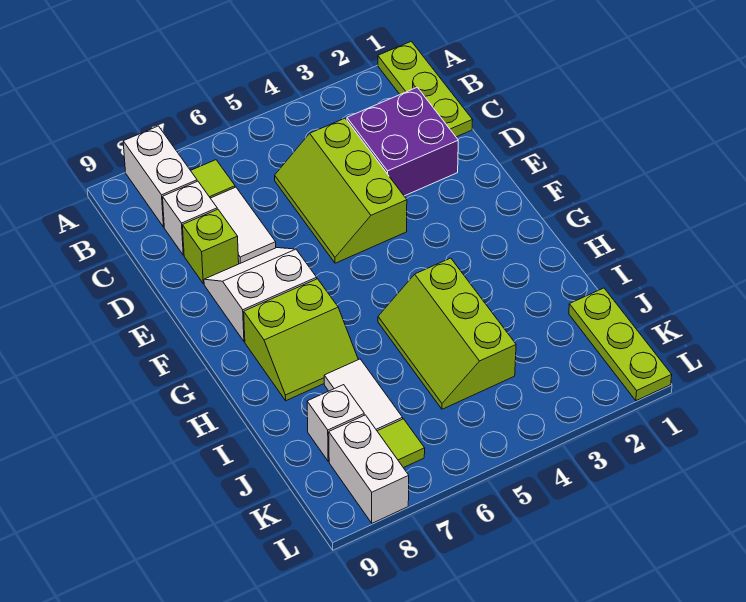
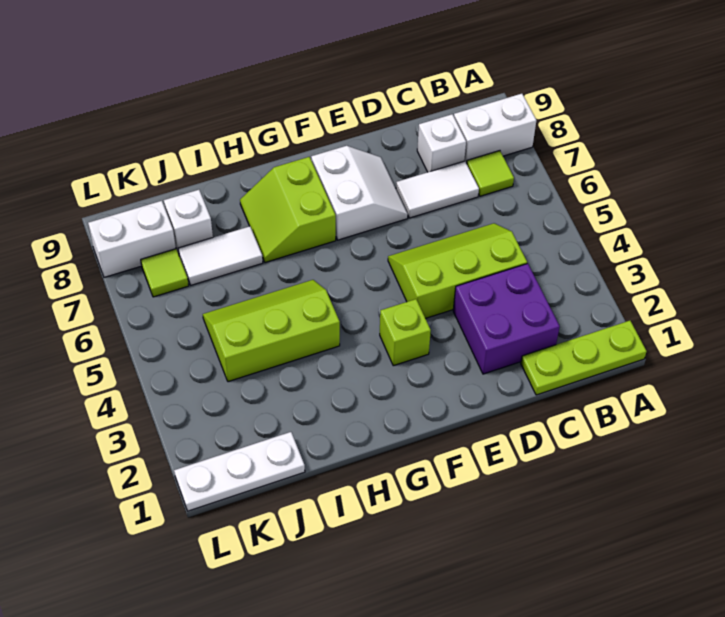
lime brick D8 level 1 -> lime brick F3 level 1
lime plate J1:L1 level 1 -> white plate J1:L1 level 1

